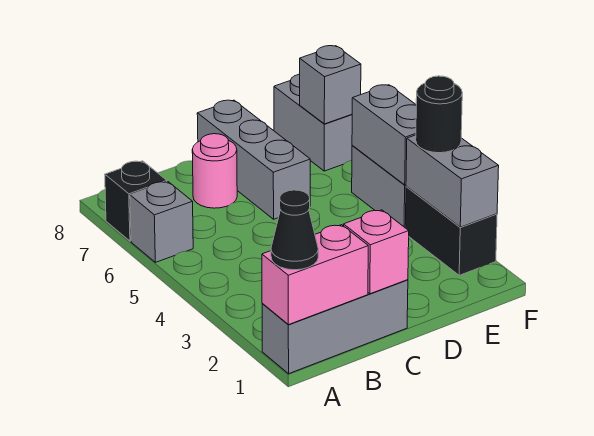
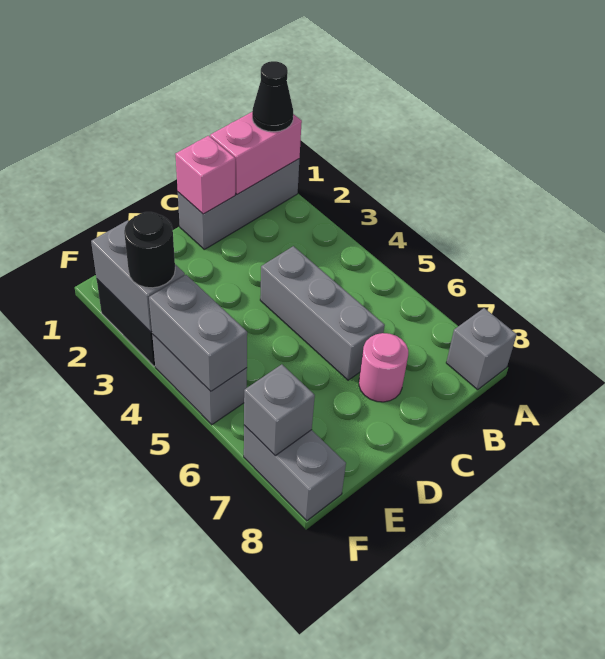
grey brick A6 level 1 -> grey brick A8 level 1
black brick A7 level 1 -> none
grey brick D6:D8 level 1 -> grey brick C4:C6 level 1

